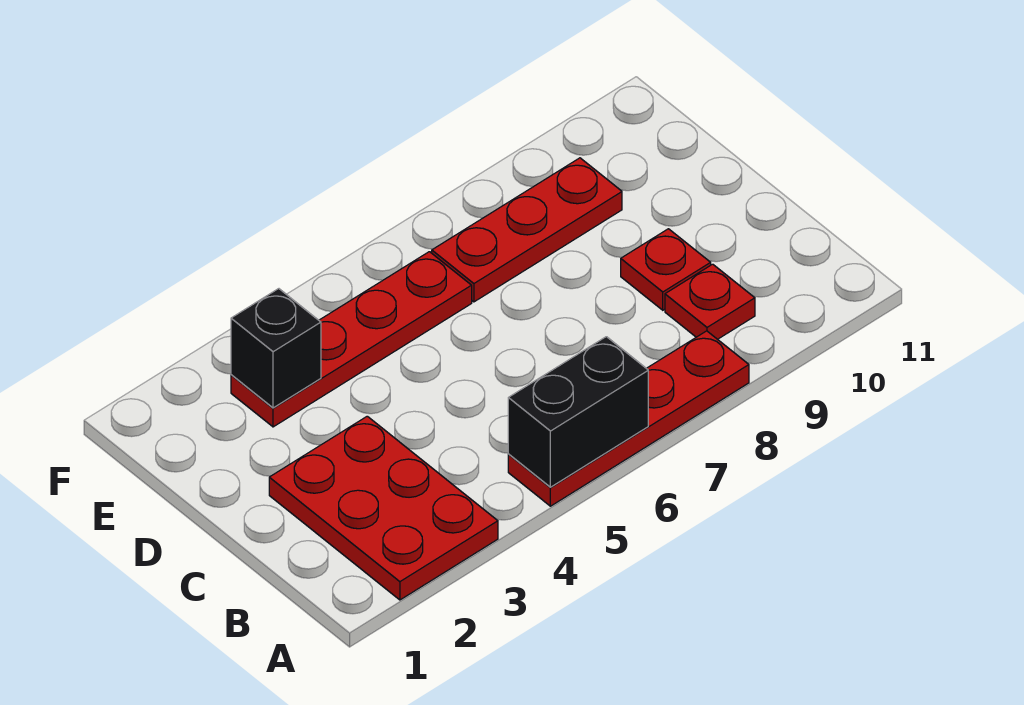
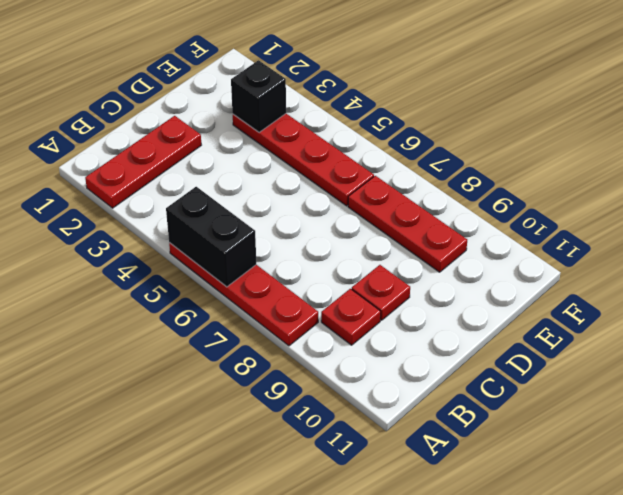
red plate A2:C3 level 1 -> red plate A2:C2 level 1

